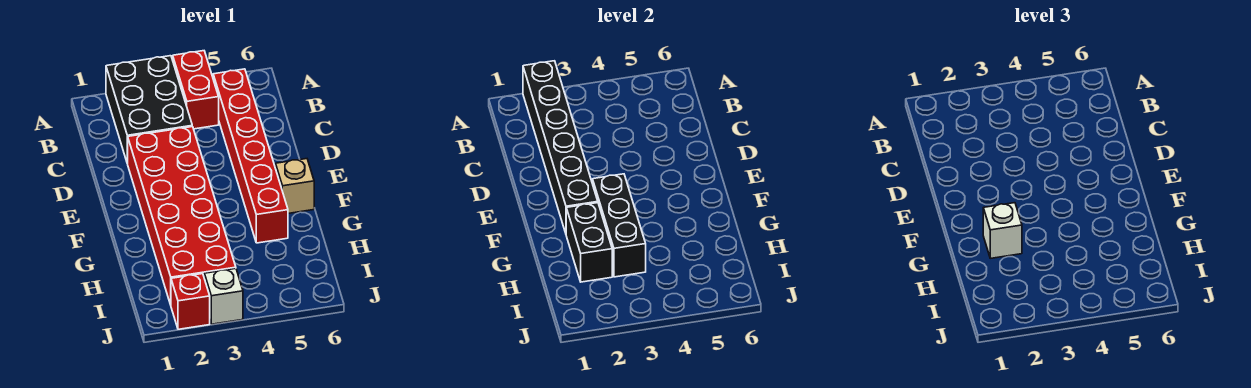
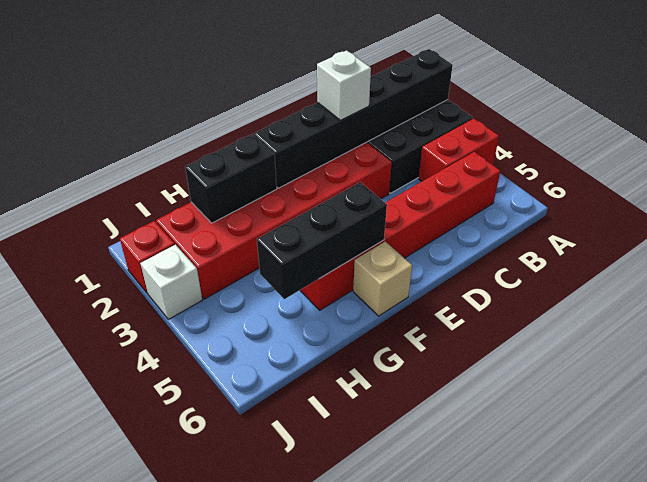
black brick F3:H3 level 2 -> black brick F5:H5 level 2
white brick G2 level 3 -> white brick D2 level 3

